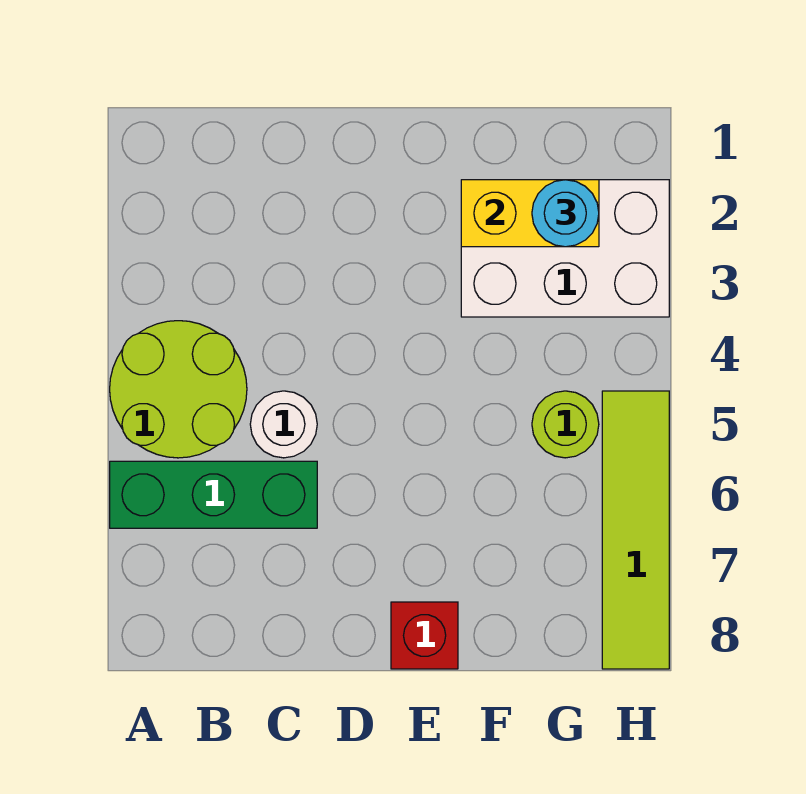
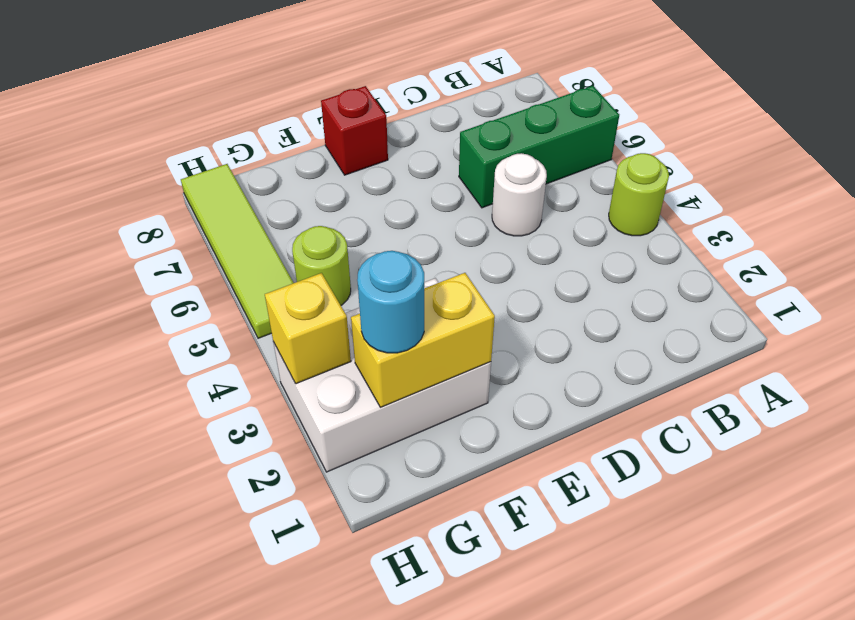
lime round brick A4:B5 level 1 -> lime round brick A4 level 1
none -> yellow brick H3 level 2

